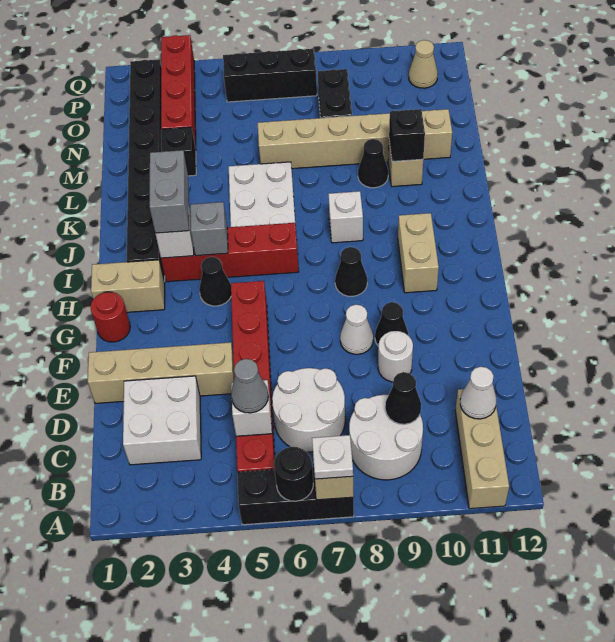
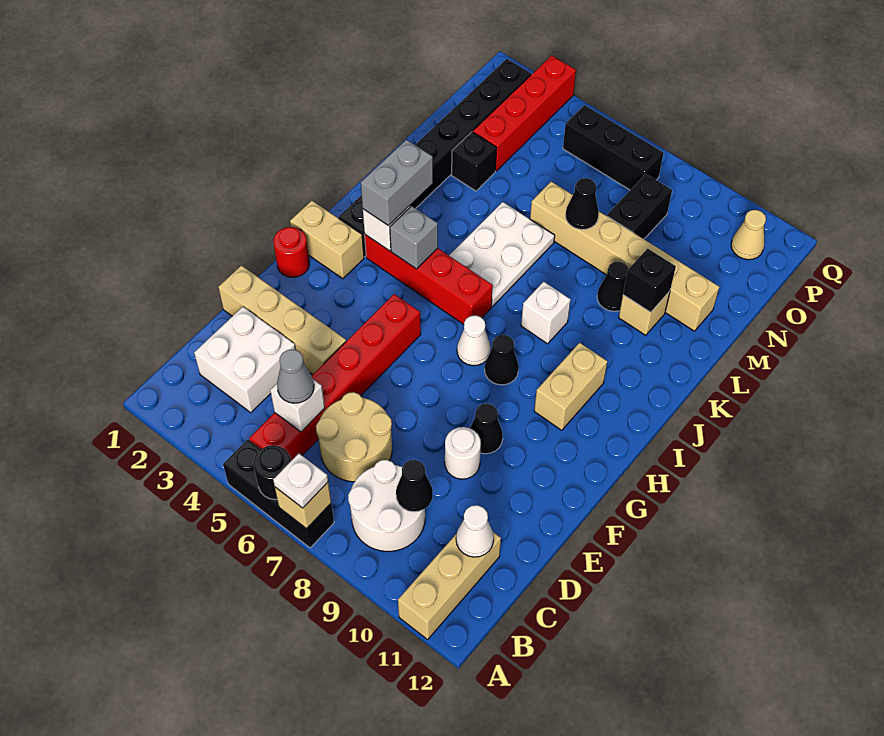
white round brick C6:D7 level 1 -> tan round brick C6:D7 level 1
white cone F8 level 1 -> white cone H7 level 1
black cone H4 level 1 -> black cone M7 level 2

